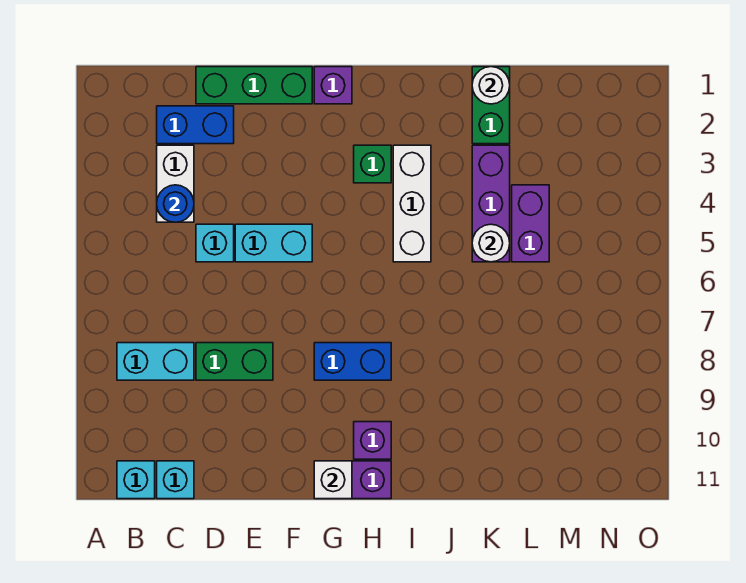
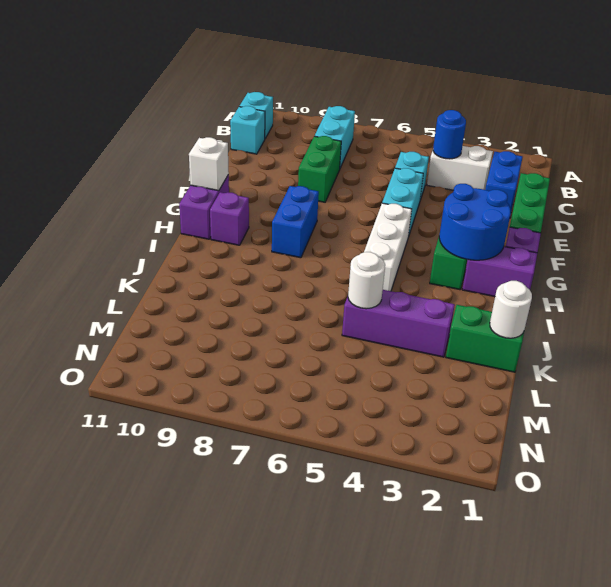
none -> blue round brick G2:H3 level 2
white brick I3:I5 level 1 -> white brick G5:I5 level 1
purple brick L4:L5 level 1 -> purple brick H1:H2 level 1

